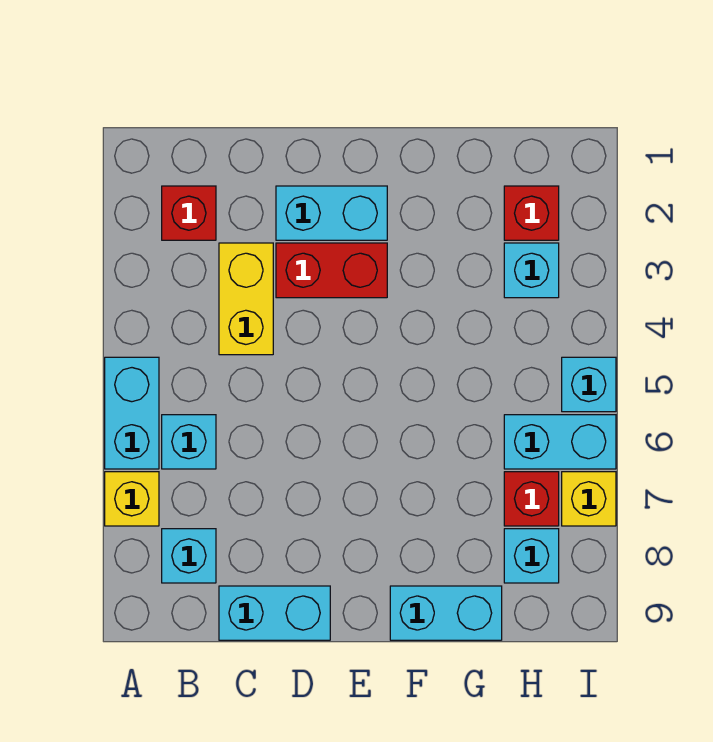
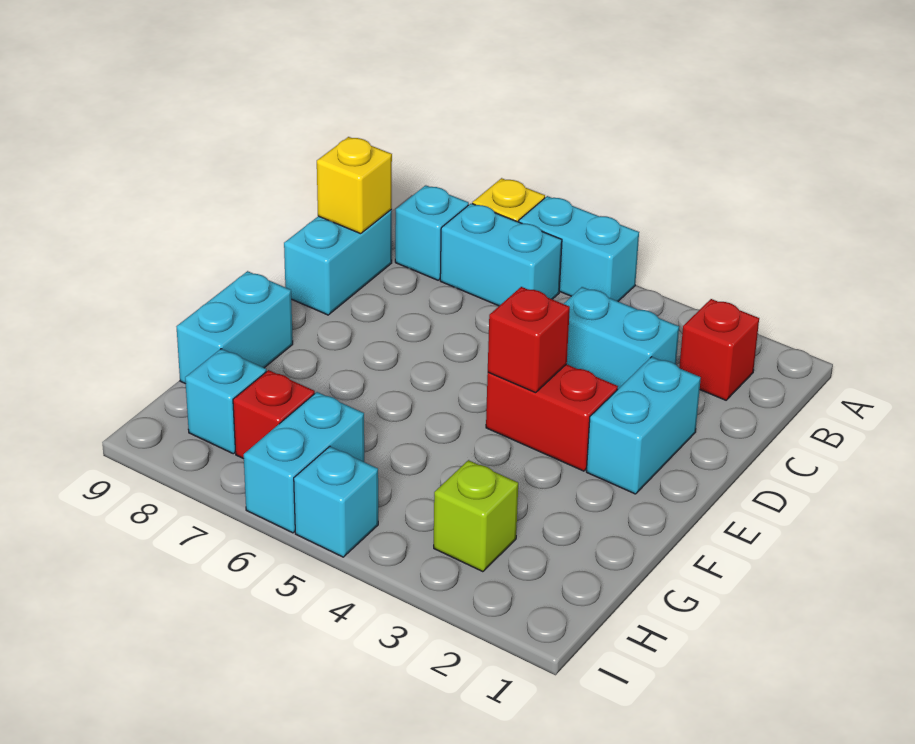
cyan brick B6 level 1 -> cyan brick B6:B7 level 1
yellow brick C3:C4 level 1 -> cyan brick C3:C4 level 1
red brick D3:E3 level 1 -> red brick E3:E4 level 1
red brick H2 level 1 -> red brick E4 level 2
cyan brick H3 level 1 -> lime brick H3 level 1
yellow brick I7 level 1 -> yellow brick C9 level 2

